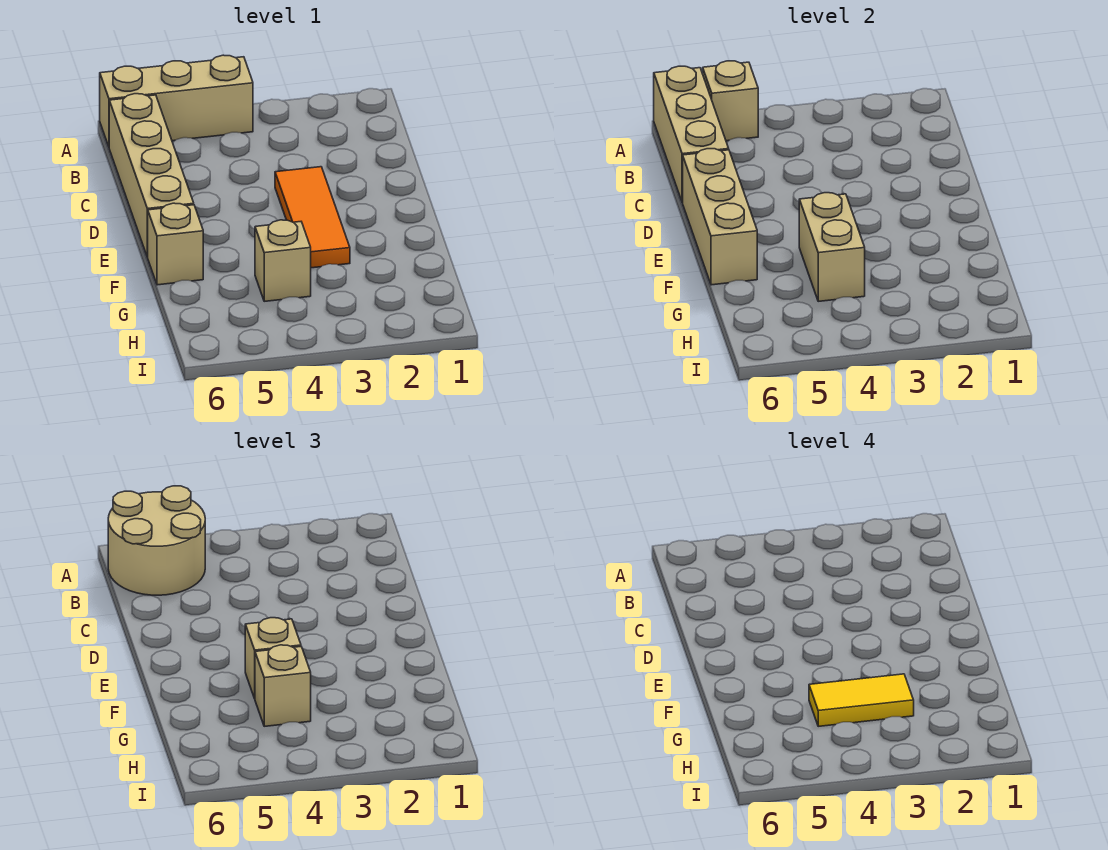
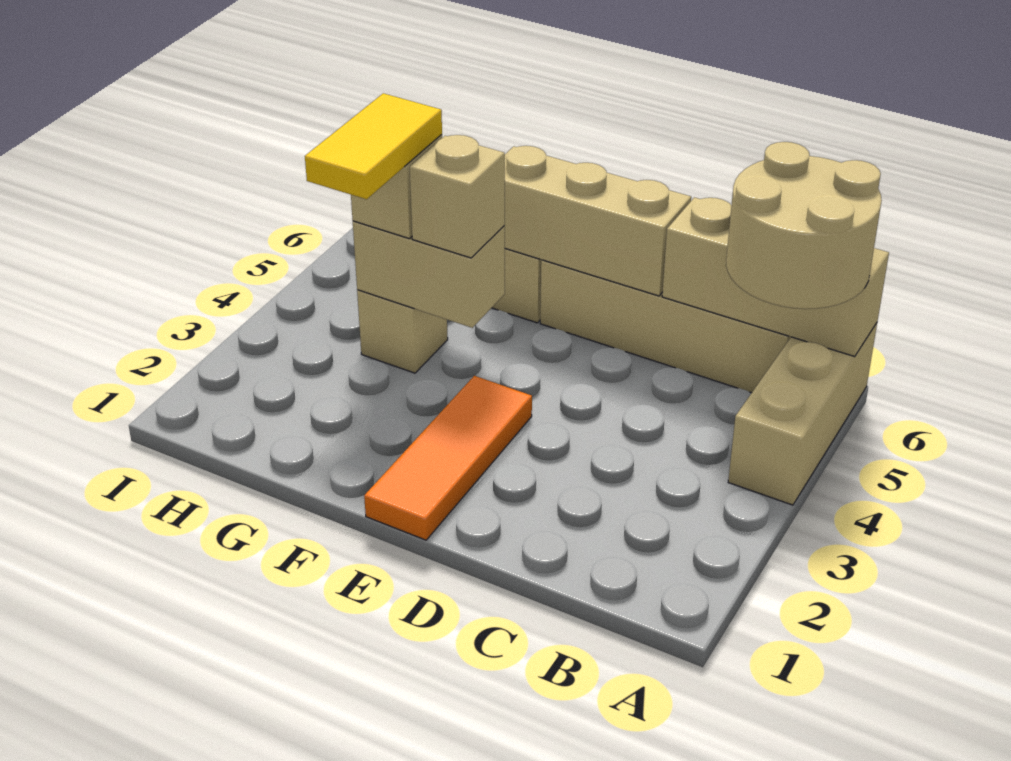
tan brick A5 level 2 -> none
orange tile D3:F3 level 1 -> orange tile E1:E3 level 1

